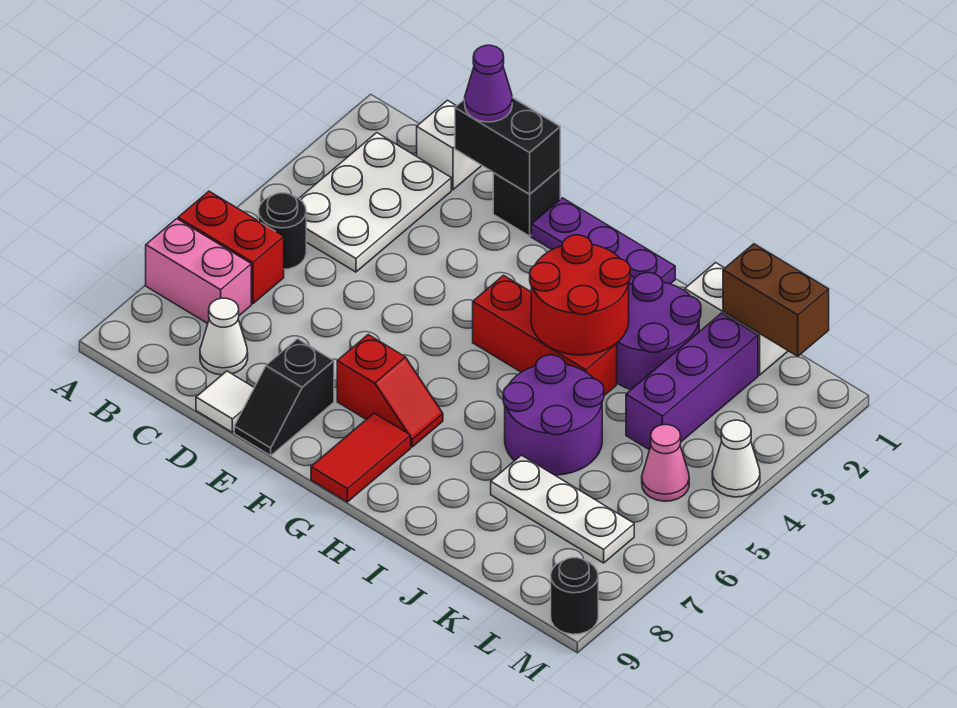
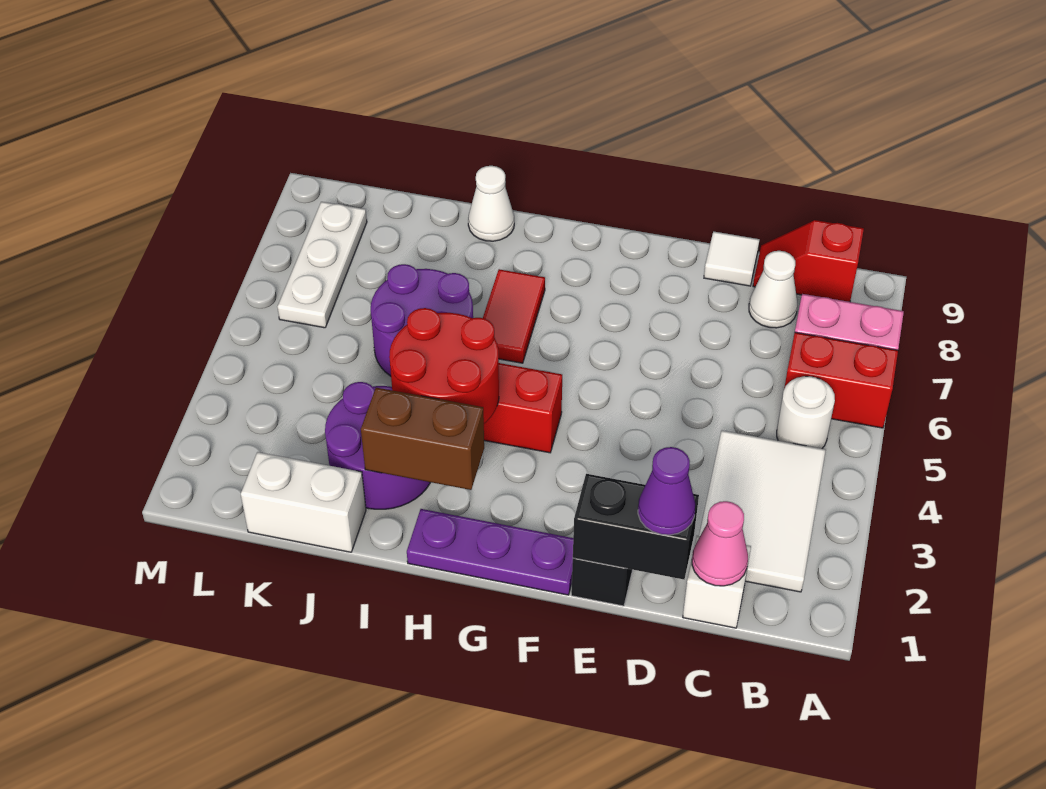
white plate B2:C4 level 1 -> white tile B2:C4 level 1
black round brick B5 level 1 -> white round brick B5 level 1
black slope E8:E9 level 1 top 8 -> none
red slope F7:G7 level 1 top F -> red slope B9:C9 level 1 top B
red tile G8:G9 level 1 -> red tile H6:H7 level 1
white plate J7:L7 level 1 -> white plate L6:L8 level 1
brown brick K1:L1 level 2 -> brown brick H2:I2 level 2
purple brick K2:K4 level 1 -> none
pink cone L5 level 1 -> pink cone C1 level 2
white cone M4 level 1 -> white cone I9 level 1
black round brick M9 level 1 -> none

